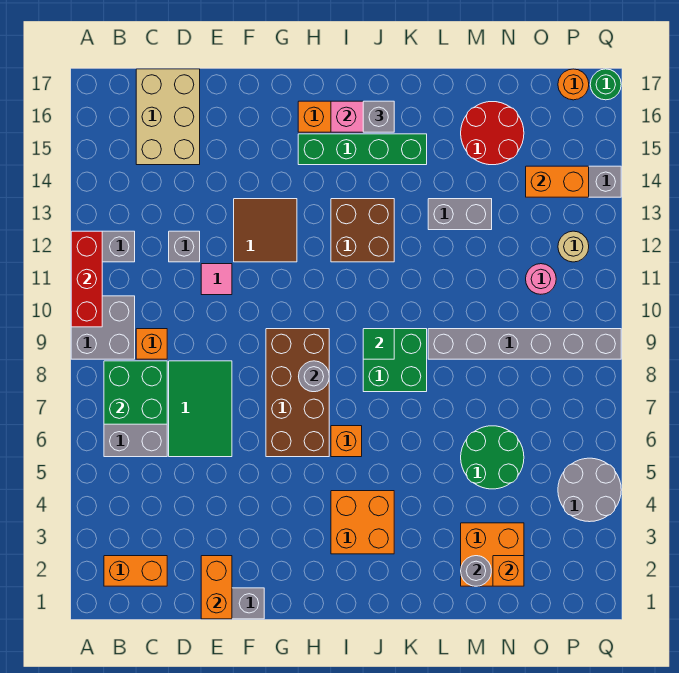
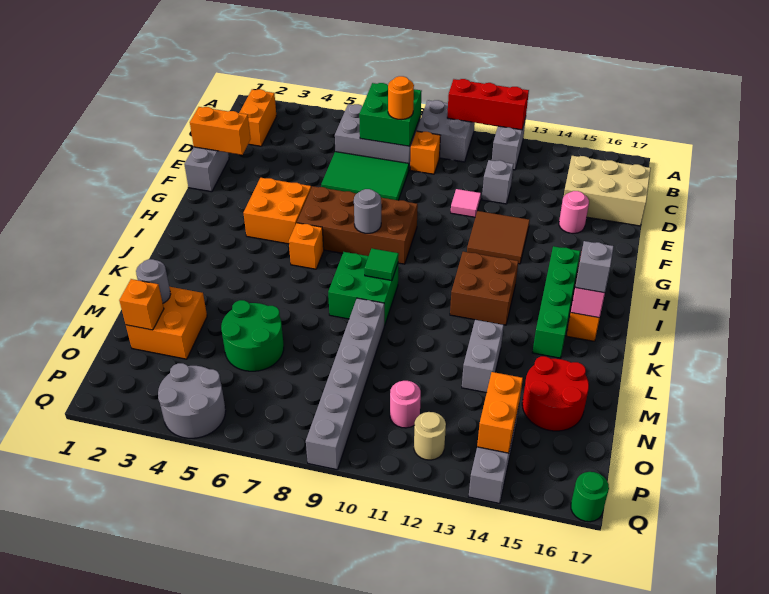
none -> pink round brick E15 level 1
orange brick I3:J4 level 1 -> orange brick G4:H5 level 1
orange round brick P17 level 1 -> orange round brick C8 level 3

